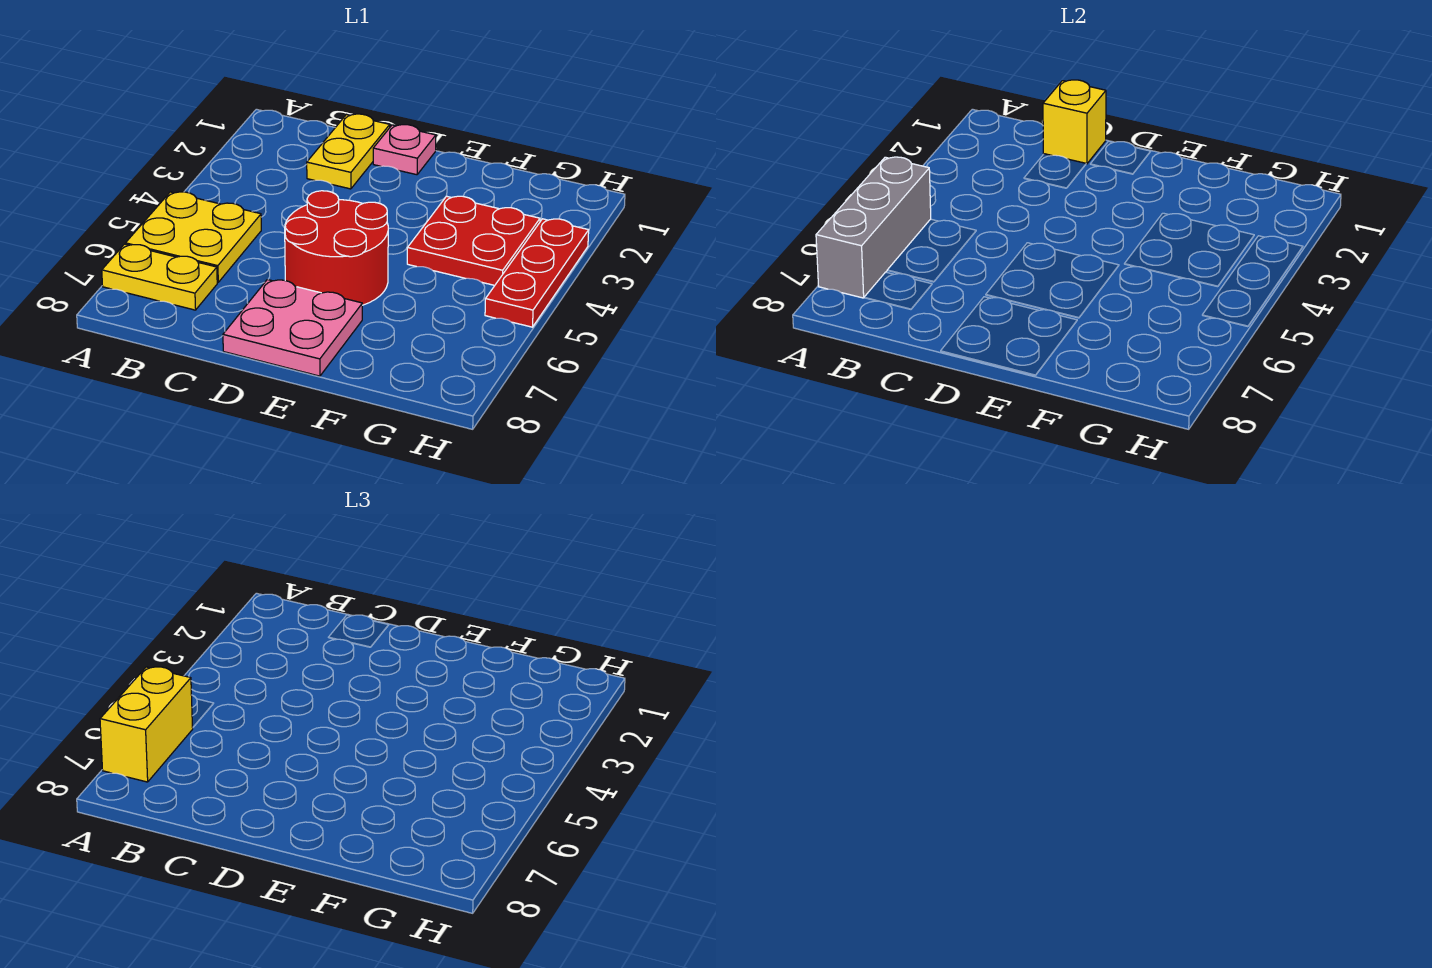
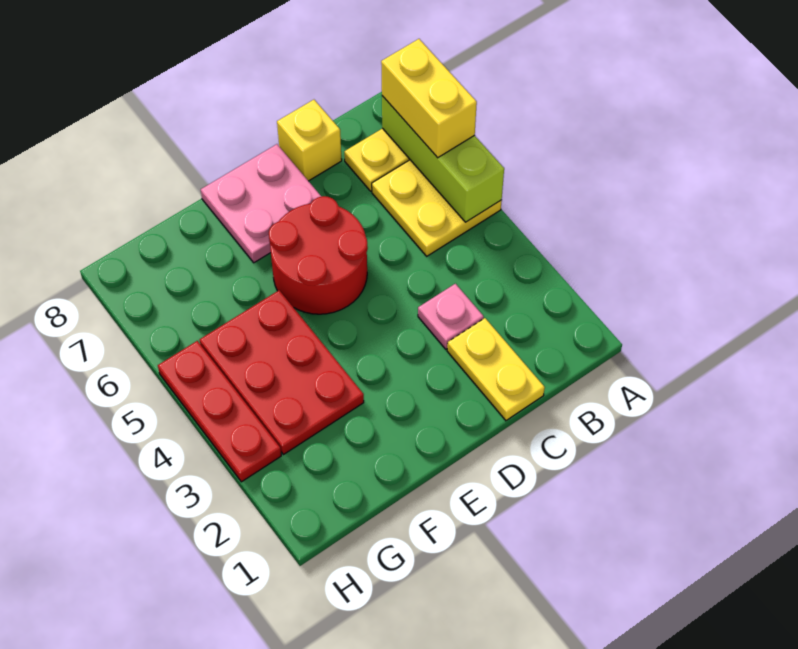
grey brick A5:A7 level 2 -> lime brick A5:A7 level 2
yellow brick C1 level 2 -> yellow brick C8 level 1
pink plate D1 level 1 -> pink plate C3 level 1
red plate F3:G4 level 1 -> red plate F3:G5 level 1

